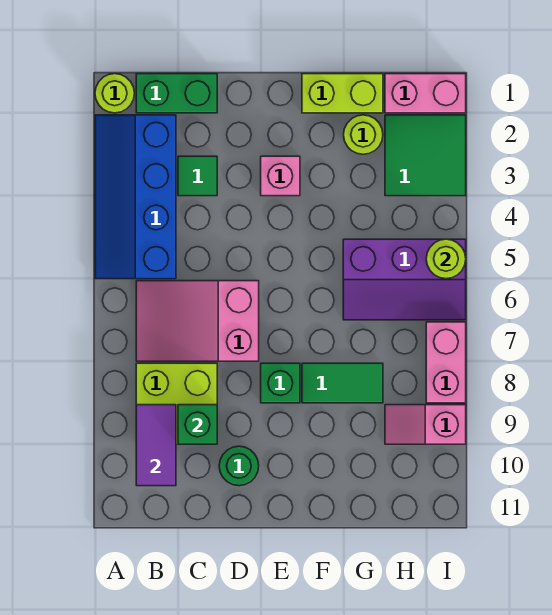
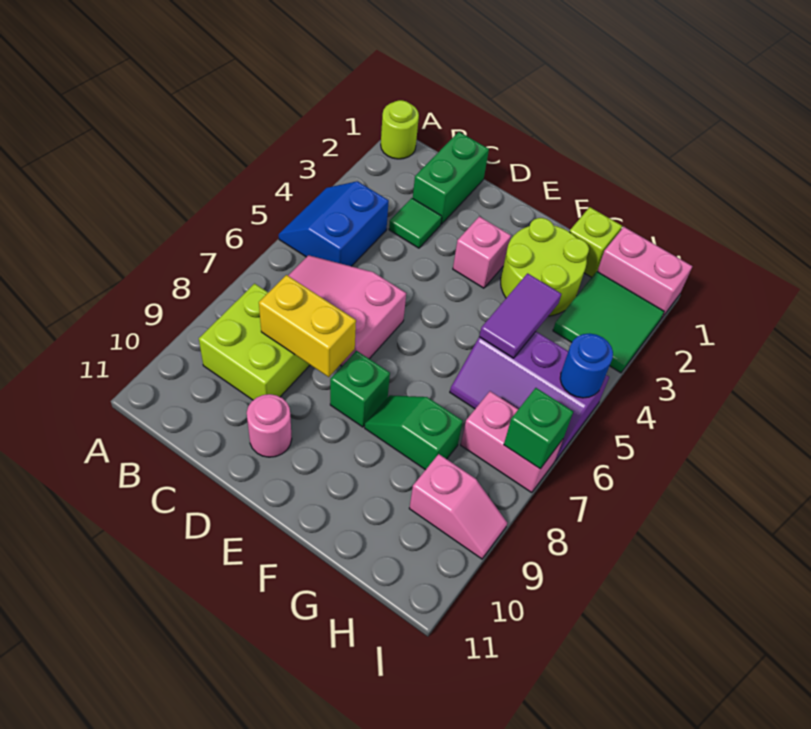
blue slope A2:B5 level 1 top B -> blue slope A4:B5 level 1 top B
green brick B1:C1 level 1 -> green brick C1:C2 level 1
purple tile B9:B10 level 2 -> purple tile G4:G5 level 2
none -> yellow brick C8:D8 level 2
green brick C9 level 2 -> green brick I7 level 2
green round brick D10 level 1 -> pink round brick D10 level 1
lime brick F1:G1 level 1 -> lime brick G1 level 1
green tile F8:G8 level 1 -> green slope F8:G8 level 1 top G
lime round brick G2 level 1 -> lime round brick F2:G3 level 1
pink slope H9:I9 level 1 top I -> pink slope H9:I9 level 1 top H
lime round brick I5 level 2 -> blue round brick I5 level 2
pink brick I7:I8 level 1 -> pink brick H7:I7 level 1

